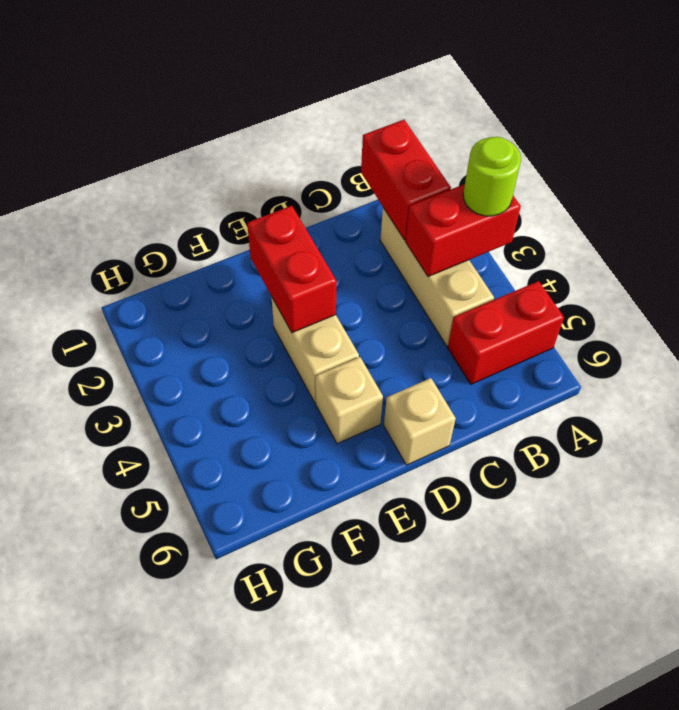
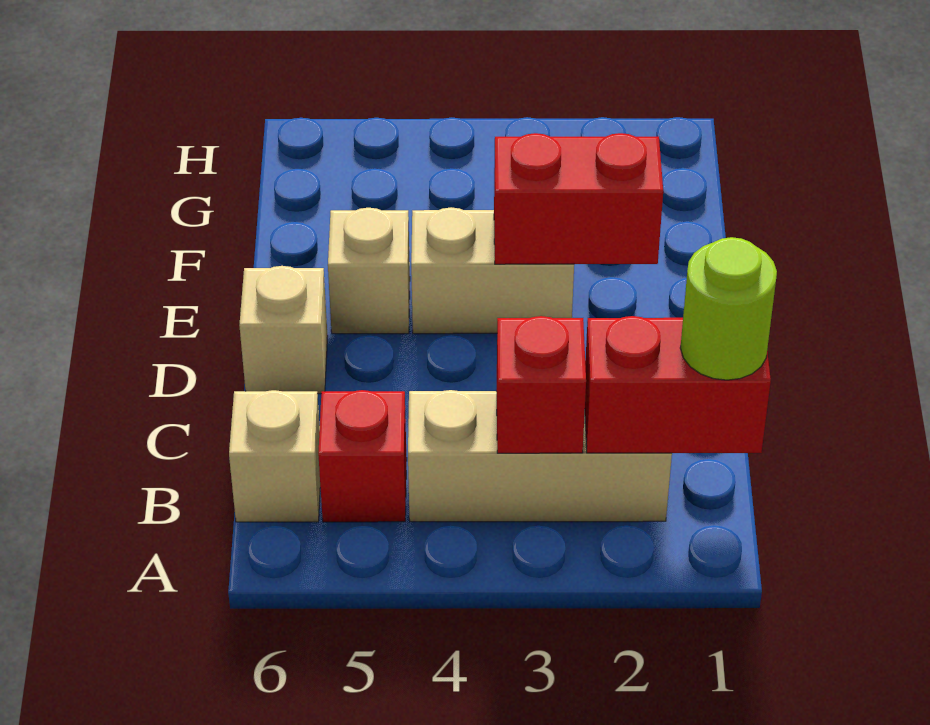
red brick A3:B3 level 2 -> red brick B3 level 2
lime round brick A3 level 3 -> lime round brick B1 level 3
red brick A5:B5 level 1 -> red brick B5 level 1
none -> tan brick B6 level 1

